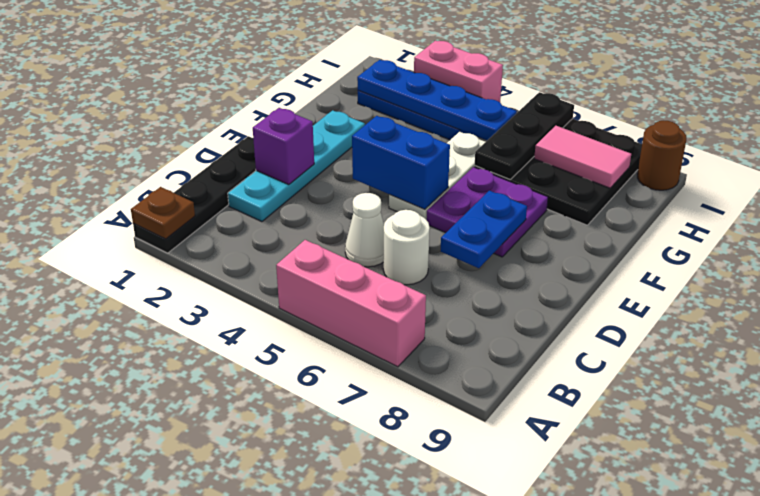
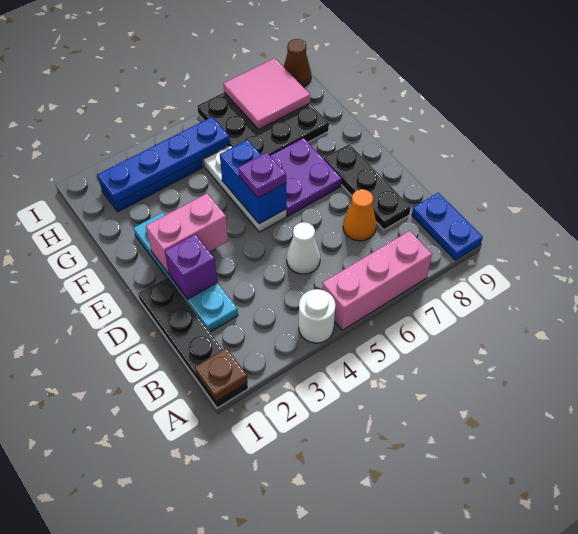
white round brick C6 level 1 -> white round brick A4 level 1
none -> orange cone C7 level 1
blue plate D7:E7 level 2 -> blue plate A9:B9 level 1
blue brick E4:E5 level 2 -> blue brick E5:F5 level 2
none -> purple plate E5 level 3
black plate G6:I6 level 2 -> black plate C8:E8 level 1
pink tile H7:H8 level 2 -> pink tile H7:I8 level 2
pink brick I3:I4 level 1 -> pink brick E2:E3 level 2
brown round brick I9 level 1 -> brown cone I9 level 1

